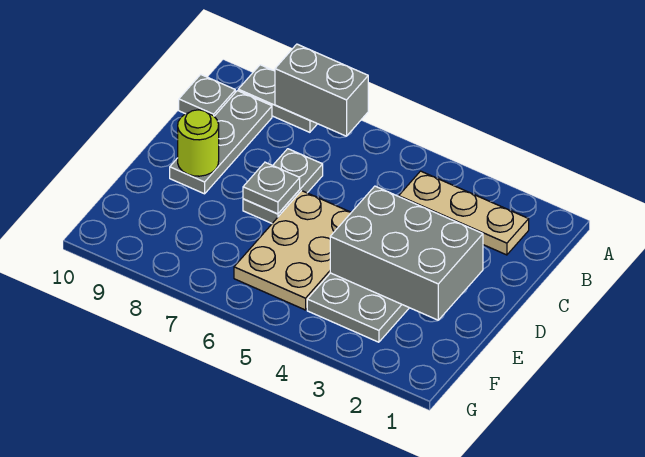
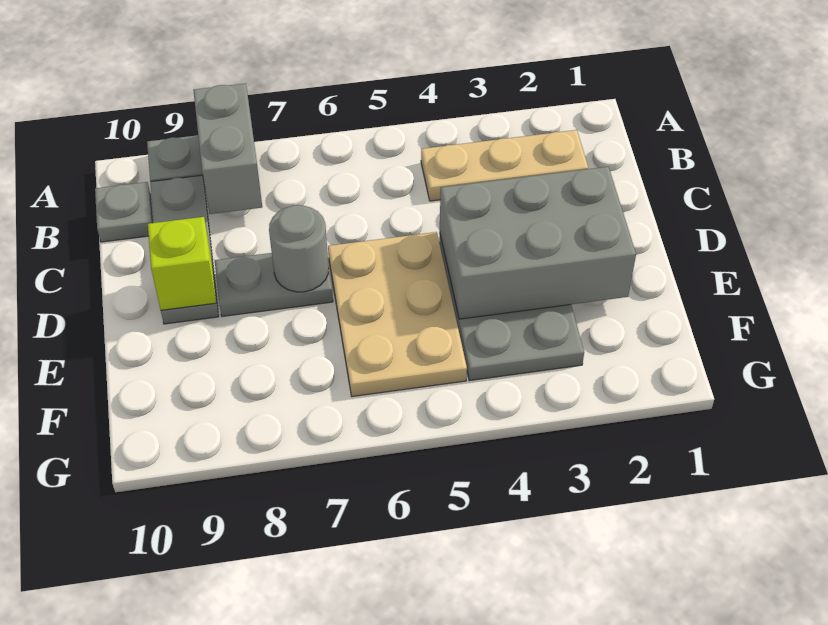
grey brick A7:A8 level 2 -> grey brick A8:B8 level 2
grey plate C7:D7 level 1 -> grey plate D7:D8 level 1
grey plate D7 level 2 -> grey round brick D7 level 2
lime round brick D9 level 2 -> lime brick D9 level 2

